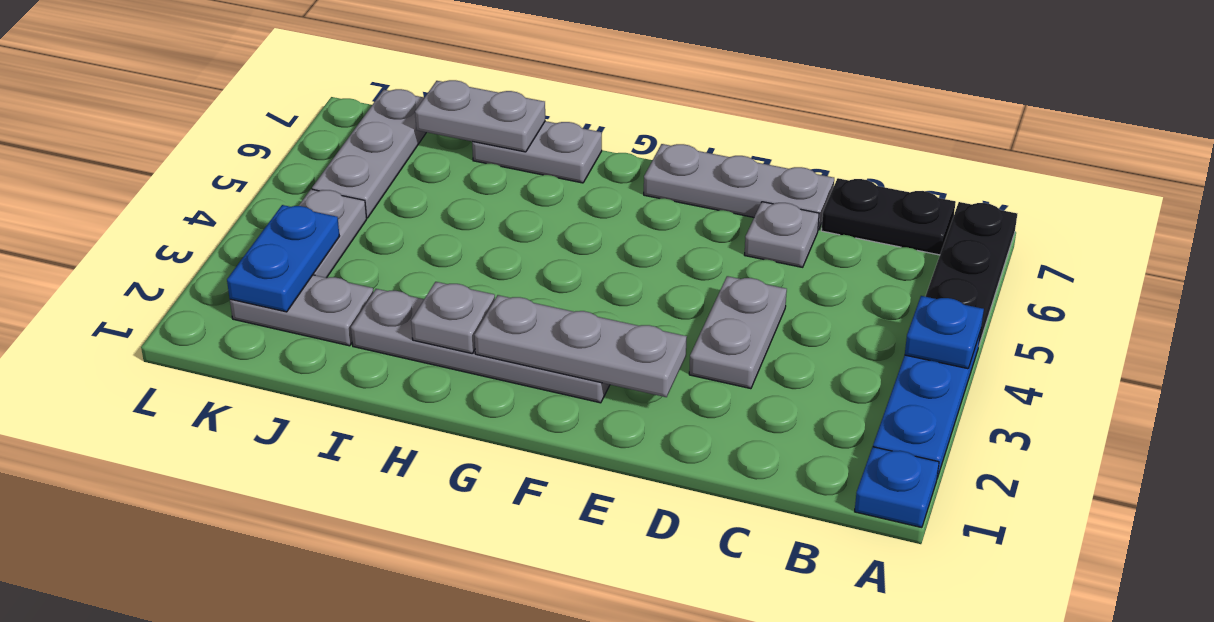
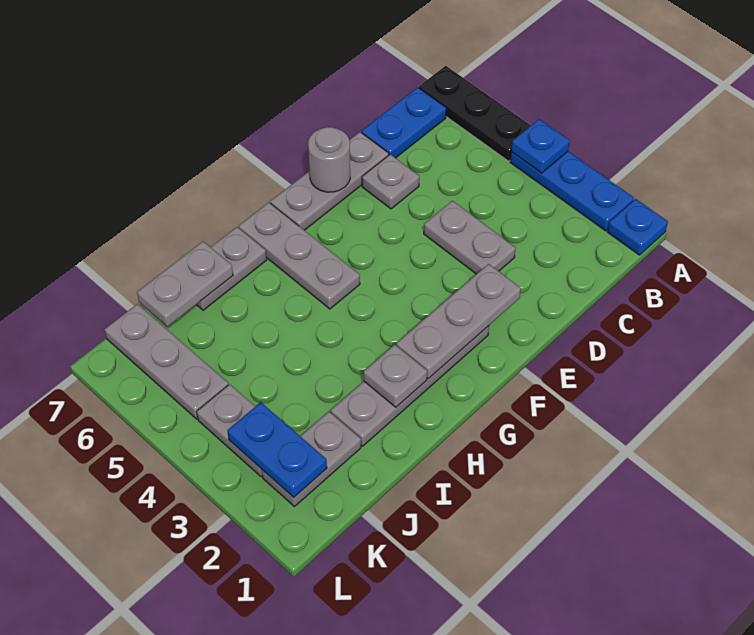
black plate B7:C7 level 1 -> blue plate B7:C7 level 1
none -> grey round brick E7 level 2
none -> grey plate G5:G7 level 1

